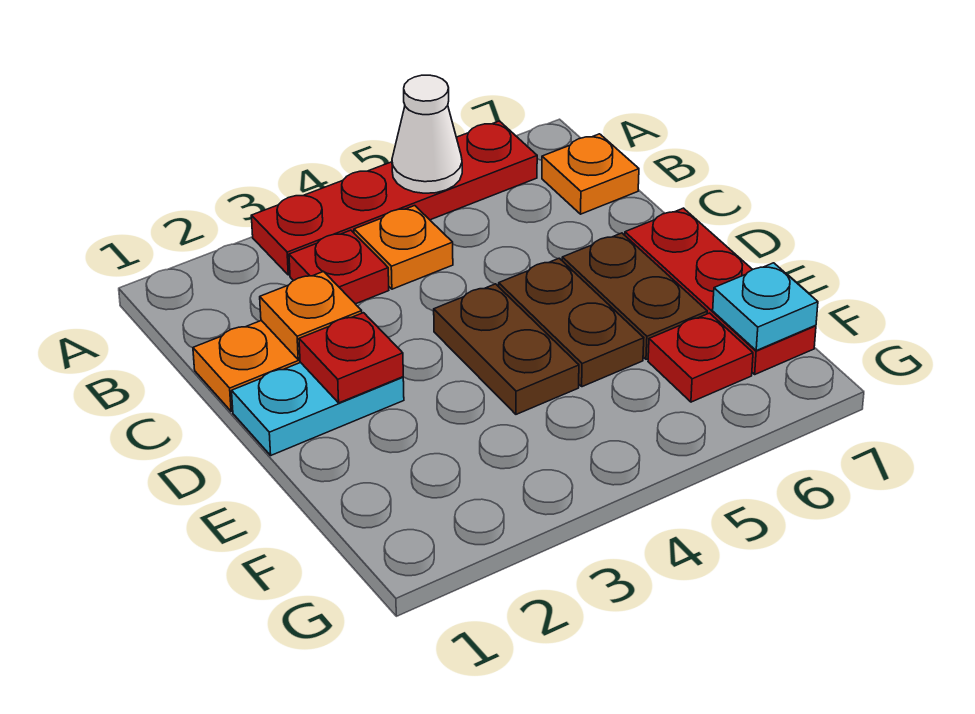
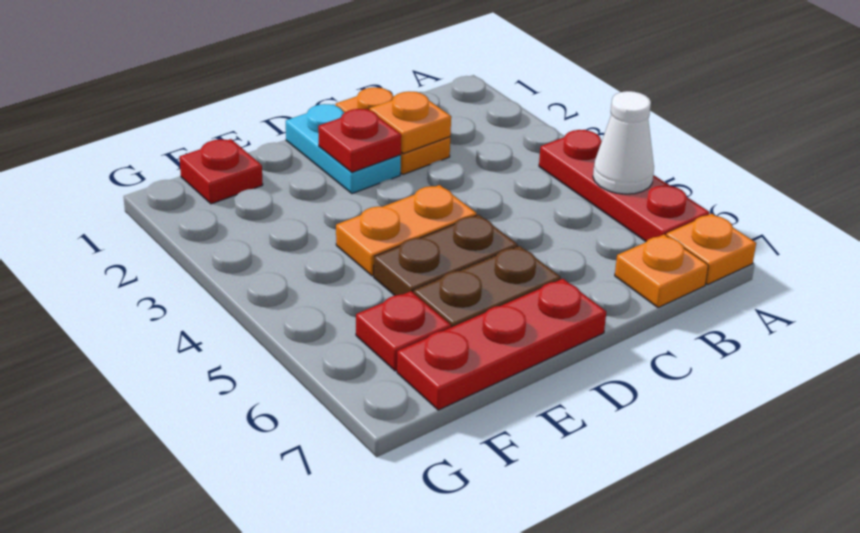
red plate A3:A6 level 1 -> red plate A4:A6 level 1
red plate B3 level 1 -> red plate F1 level 1
orange plate B4 level 1 -> orange plate A7 level 1
brown plate D4:E4 level 1 -> orange plate D4:E4 level 1
cyan plate F7 level 2 -> none

